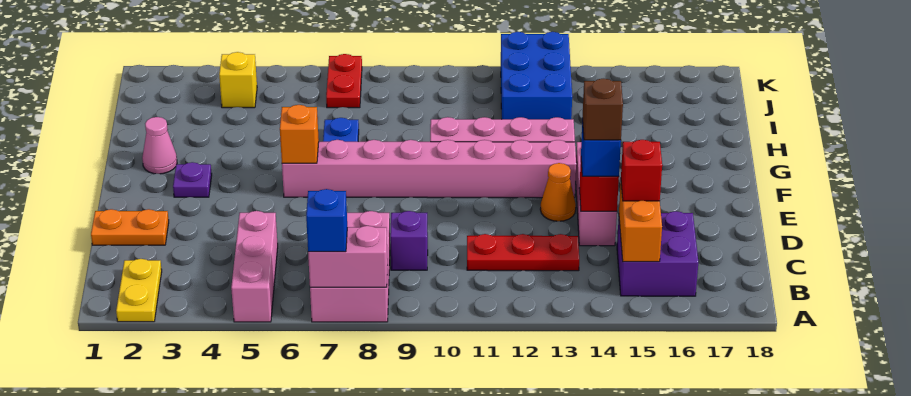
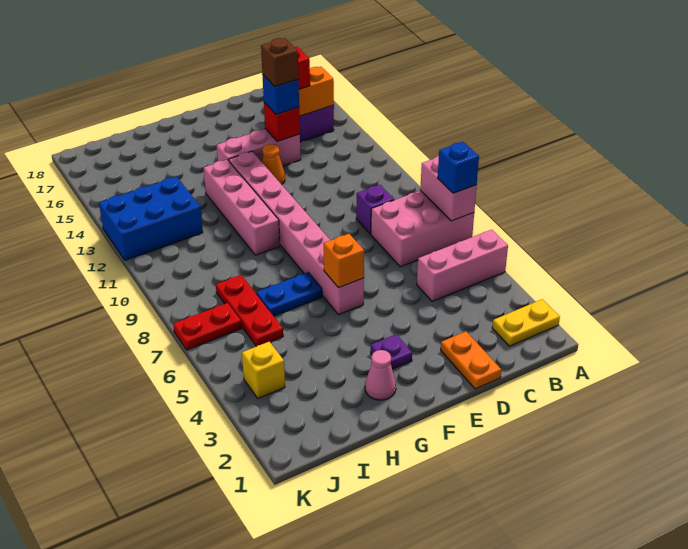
red plate C11:C13 level 1 -> red plate I6:I8 level 1

